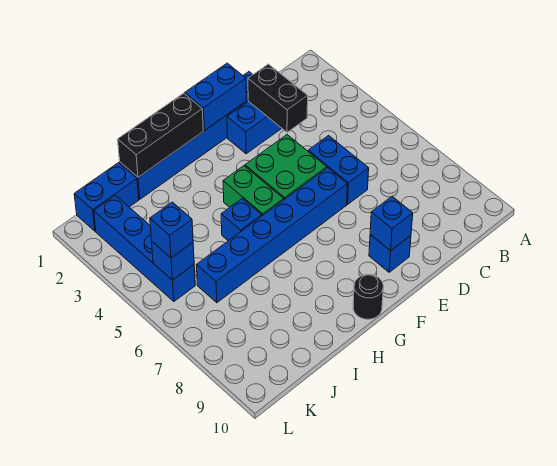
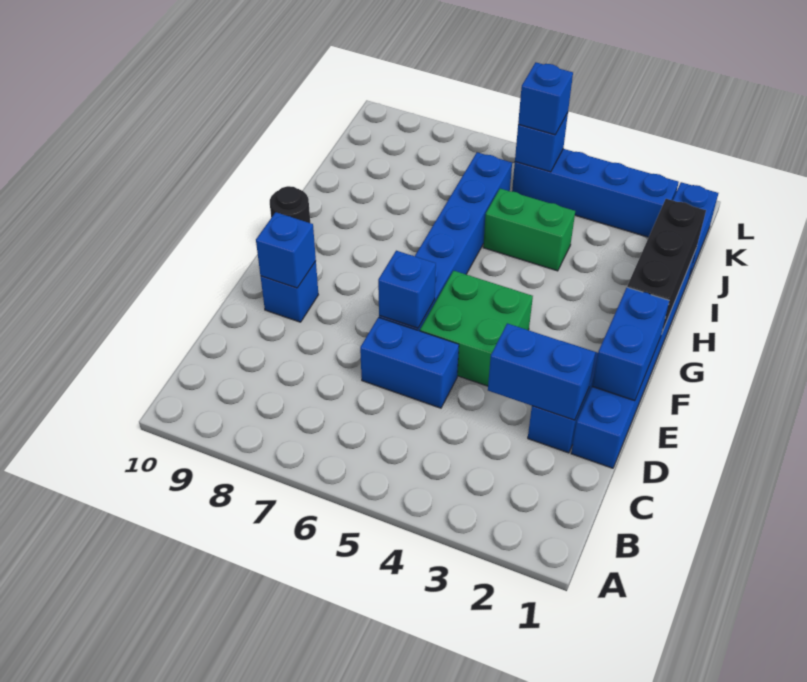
black brick D2:D3 level 2 -> blue brick D2:D3 level 2
green brick G4:G5 level 1 -> green brick I4:I5 level 1
blue brick H5 level 1 -> blue brick E6 level 2

